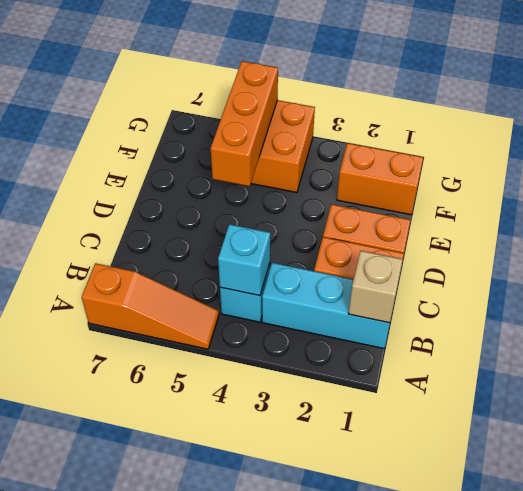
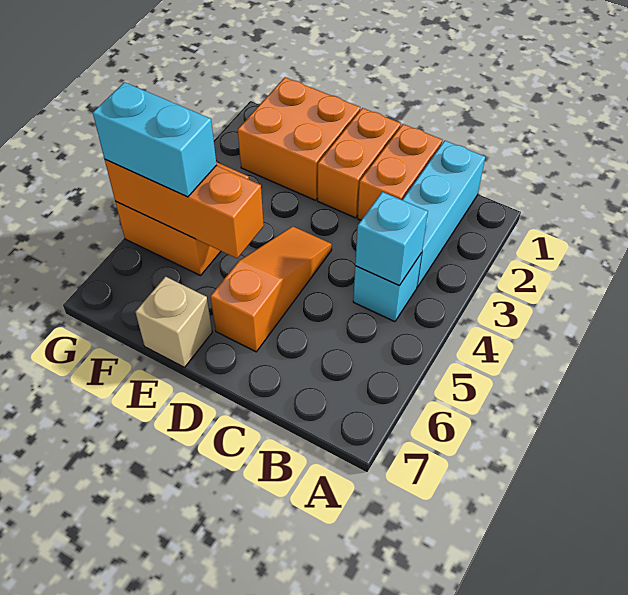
orange slope A5:A7 level 1 top 7 -> orange slope D4:D6 level 1 top 6
tan brick B1 level 2 -> tan brick E7 level 1
orange brick F1:F2 level 1 -> orange brick E1:F2 level 1
none -> cyan brick F5:G5 level 3

